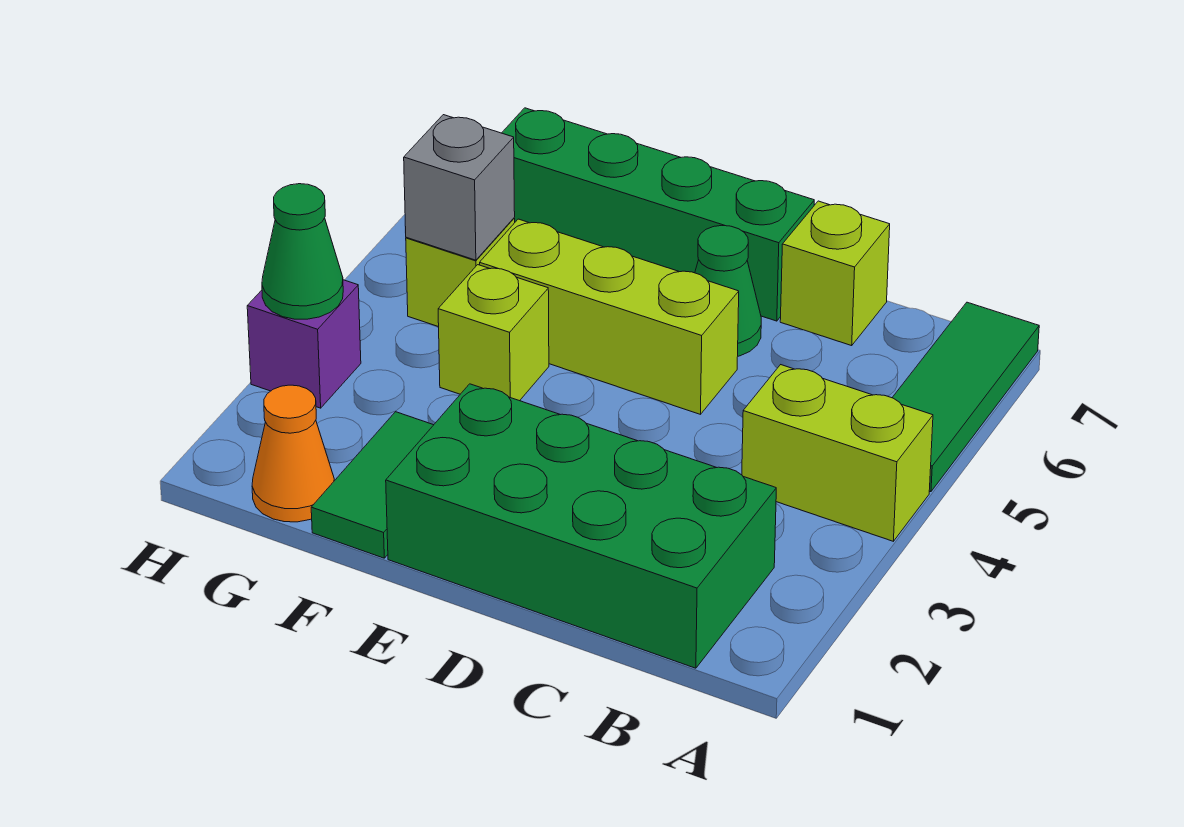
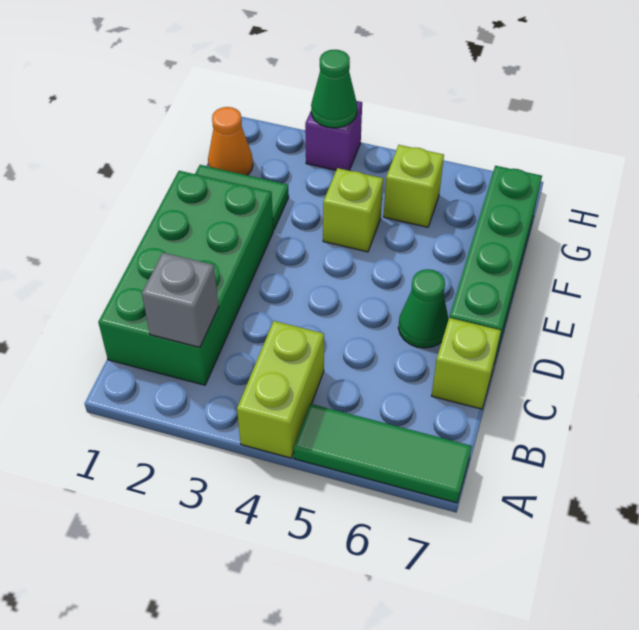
lime brick D5:F5 level 1 -> none
grey brick G5 level 2 -> grey brick B2 level 2

